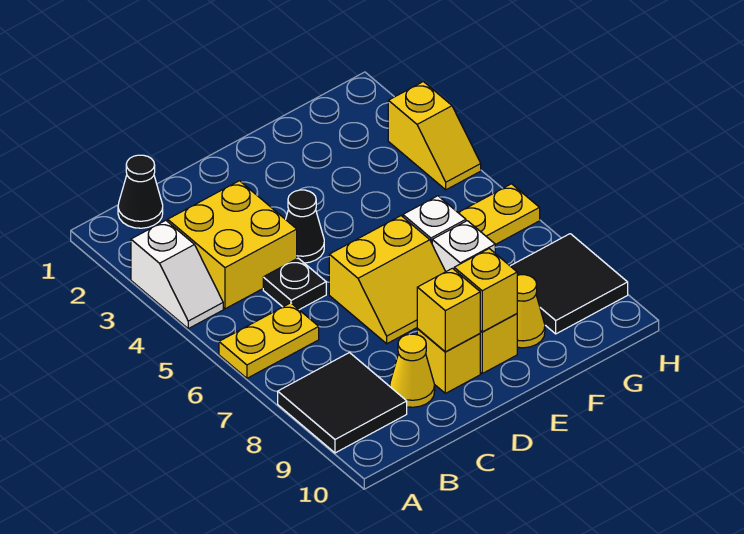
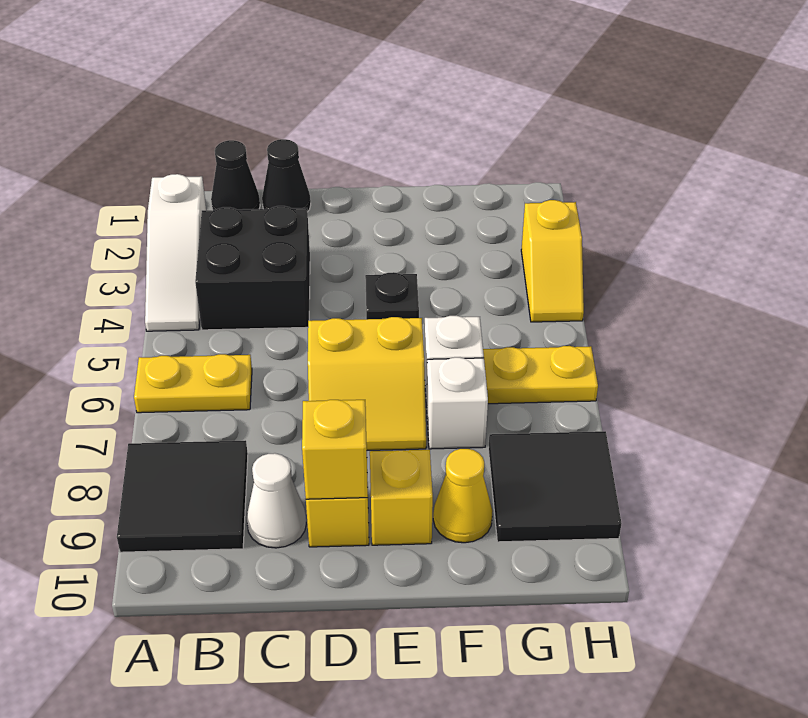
white slope A3:A4 level 1 top 3 -> white slope A2:A4 level 1 top 2
yellow brick B3:C4 level 1 -> black brick B3:C4 level 1
black plate C5 level 1 -> black plate E4 level 1
yellow cone C9 level 1 -> white cone C9 level 1
black cone D4 level 1 -> black cone C1 level 1
yellow brick E9 level 2 -> none

